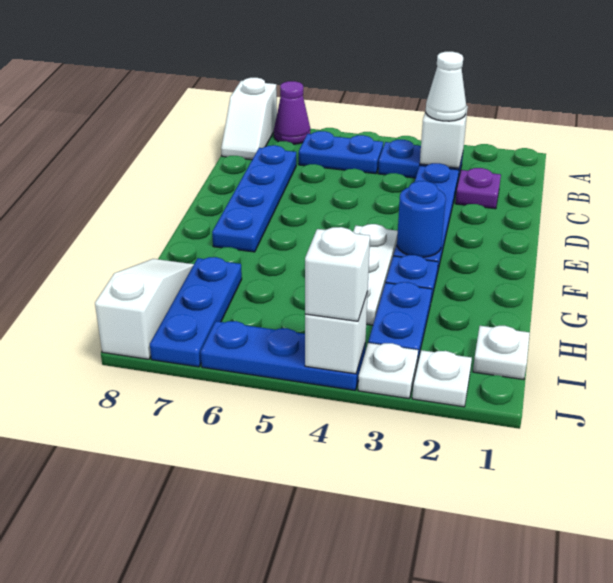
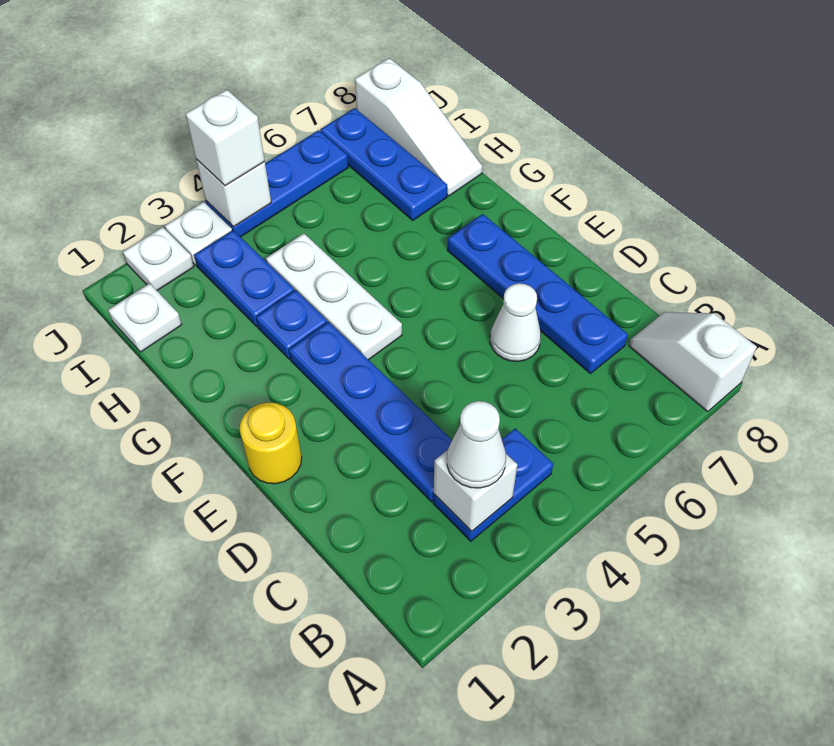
purple cone A7 level 1 -> none
blue plate B5:B6 level 1 -> none
purple plate C2 level 1 -> none
none -> white cone D6 level 1
none -> yellow round brick E1 level 1
blue round brick F3 level 2 -> none

